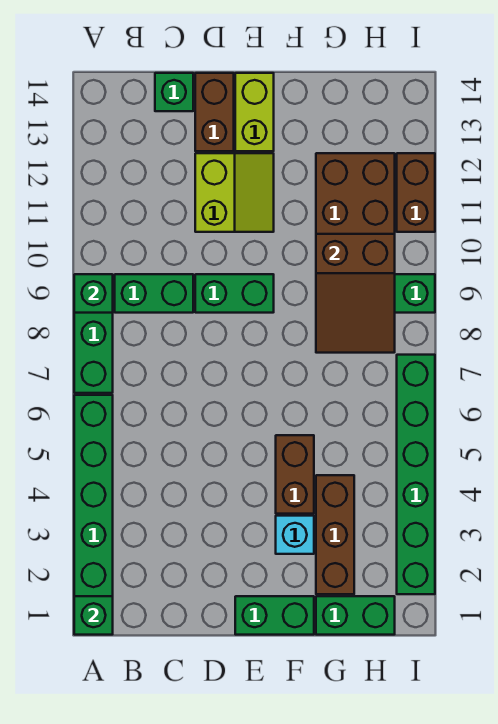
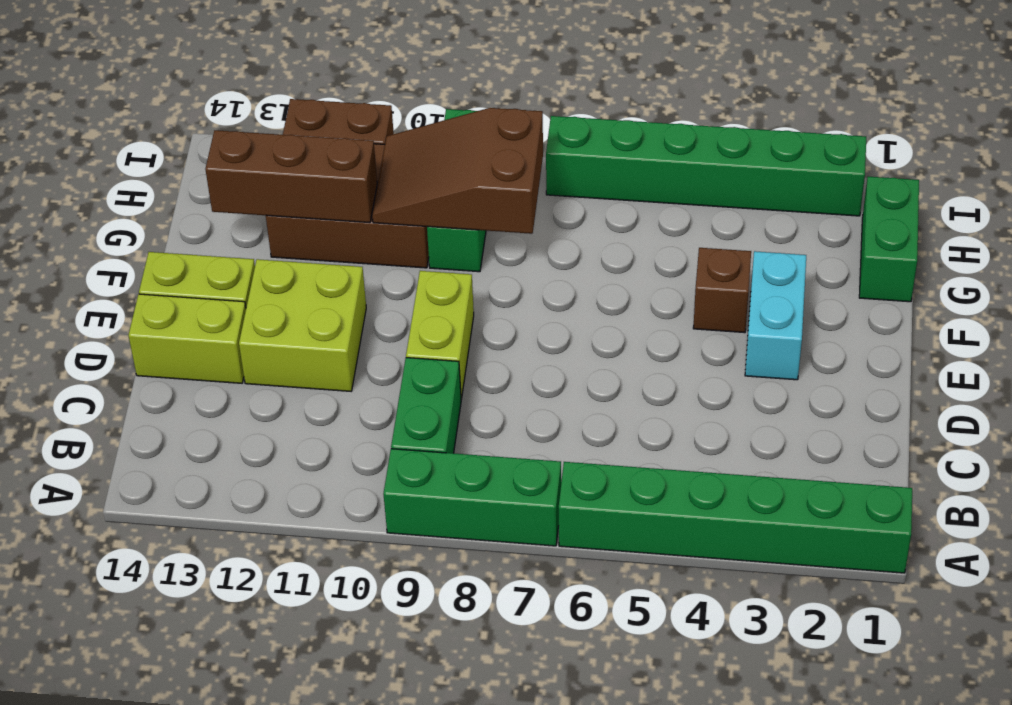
green brick A1 level 2 -> none
green brick A9 level 2 -> none
green brick C14 level 1 -> none
green brick D9:E9 level 1 -> lime brick D9:E9 level 1
lime slope D11:E12 level 1 top D -> lime brick D11:E12 level 1
brown brick D13:D14 level 1 -> lime brick D13:D14 level 1
green brick E1:F1 level 1 -> none
cyan brick F3 level 1 -> cyan brick E3:F3 level 1
brown brick F4:F5 level 1 -> brown brick F4 level 1
brown brick G2:G4 level 1 -> brown brick G11:G13 level 2
brown slope G8:H10 level 2 top 10 -> brown slope G8:H10 level 2 top 8

